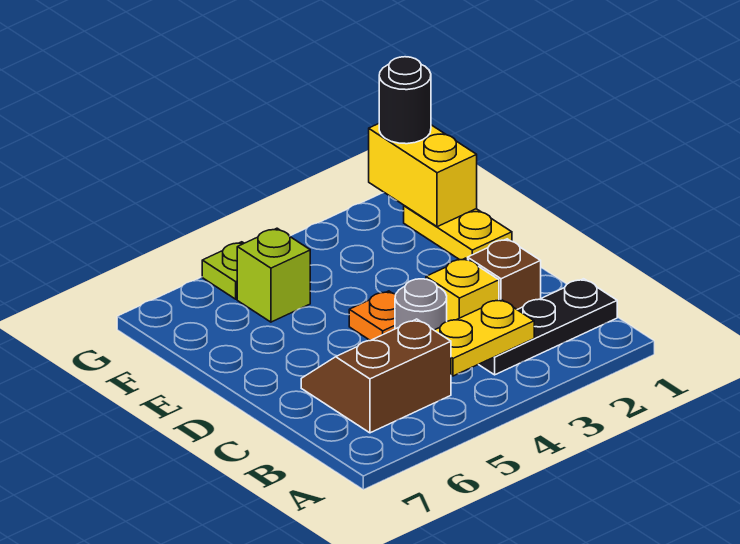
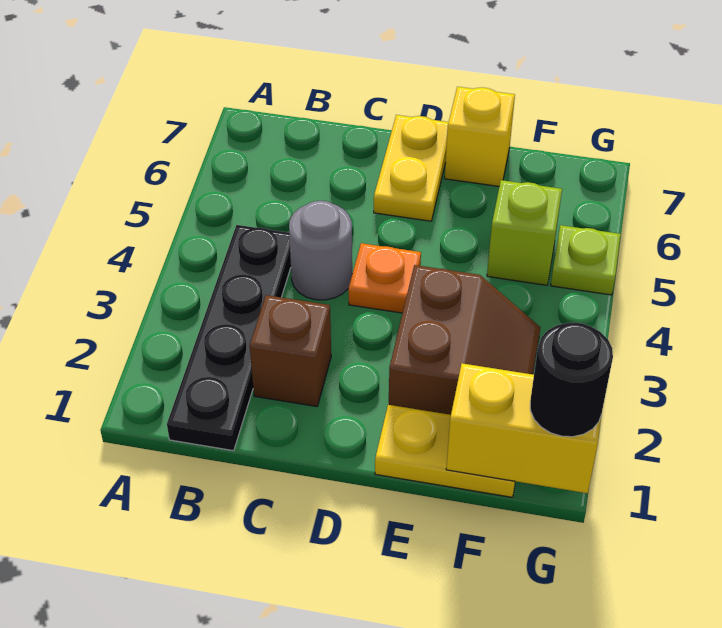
black plate B1:B3 level 1 -> black plate B1:B4 level 1
yellow plate B3:B4 level 2 -> yellow plate D6:D7 level 1
brown slope B5:C6 level 1 top B -> brown slope E2:F3 level 1 top E
yellow brick C3 level 1 -> yellow brick E7 level 1

